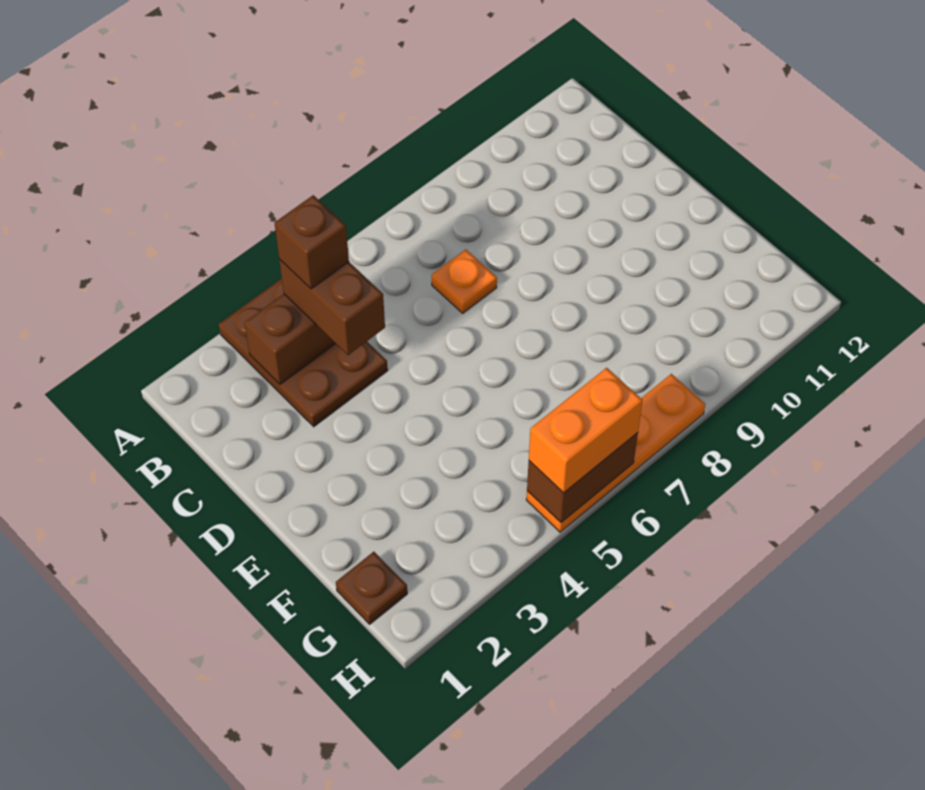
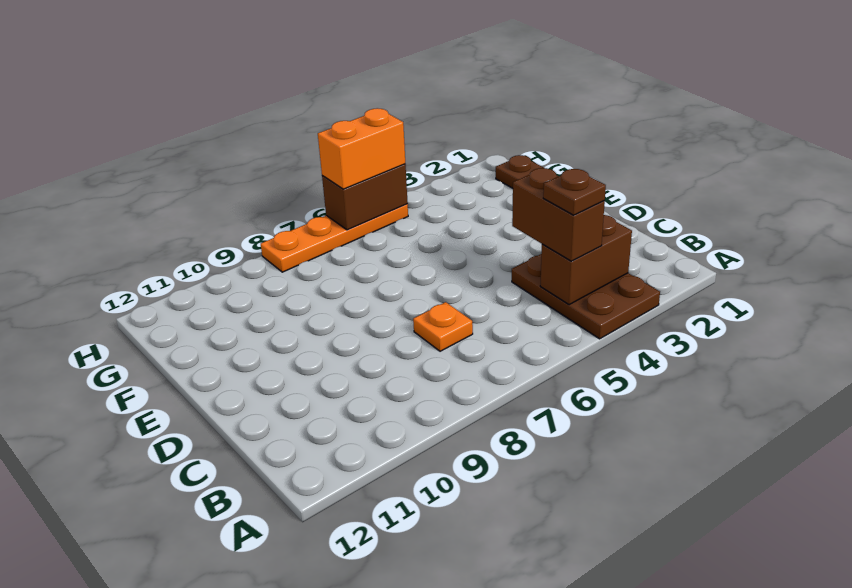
brown brick B4 level 4 -> brown plate B4 level 4

